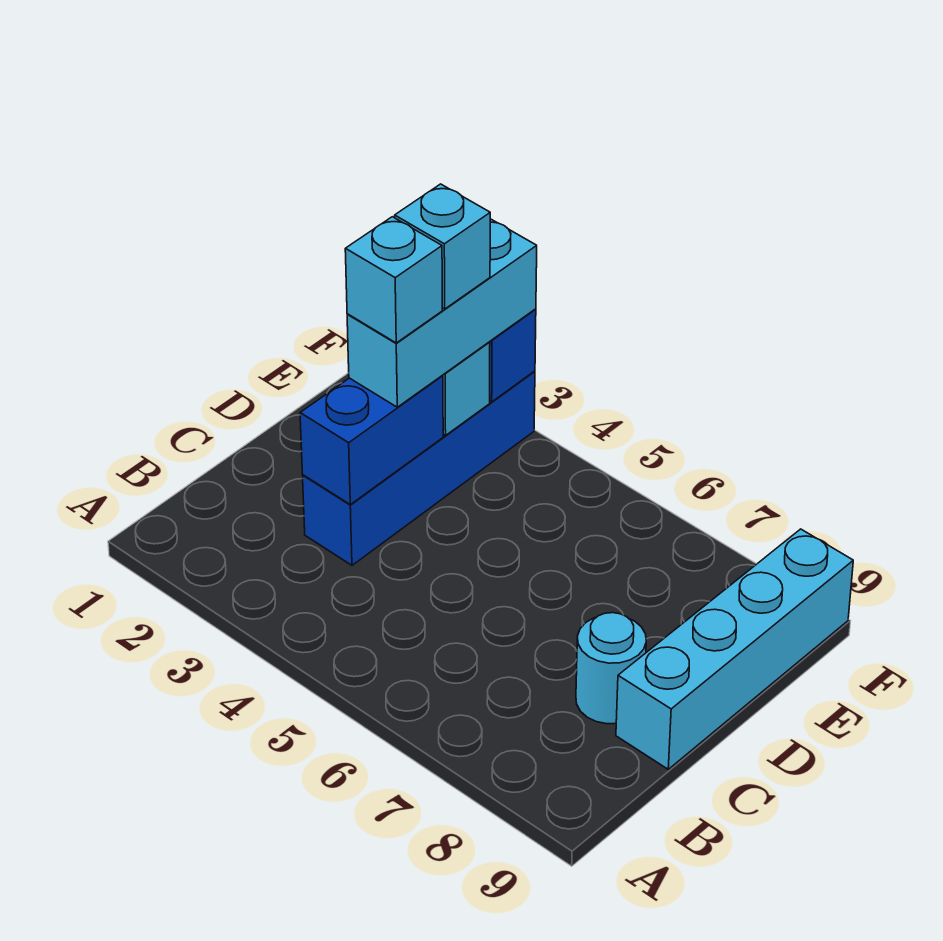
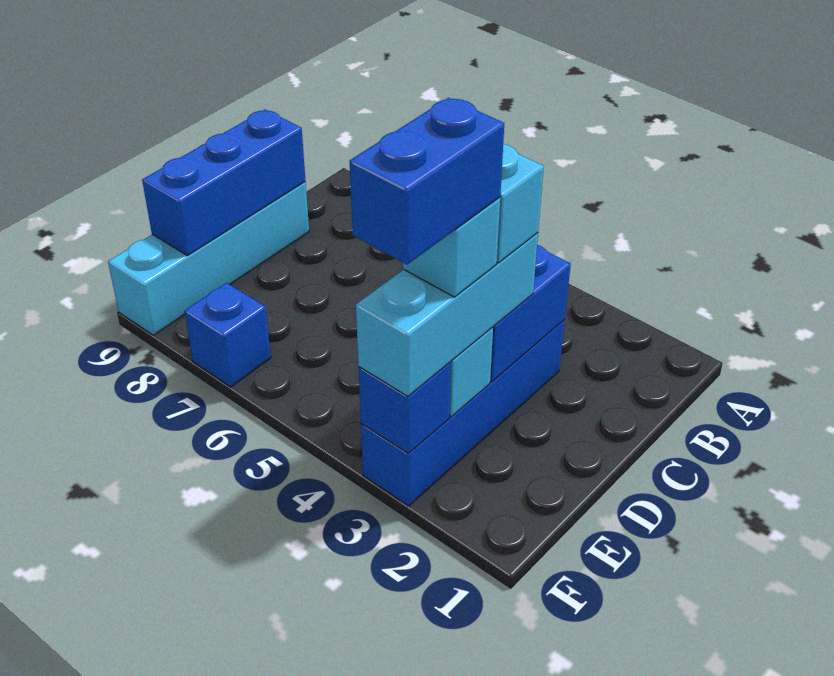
cyan round brick C8 level 1 -> none
none -> blue brick C9:E9 level 2
none -> blue brick E3:F3 level 5
none -> blue brick F7 level 1

